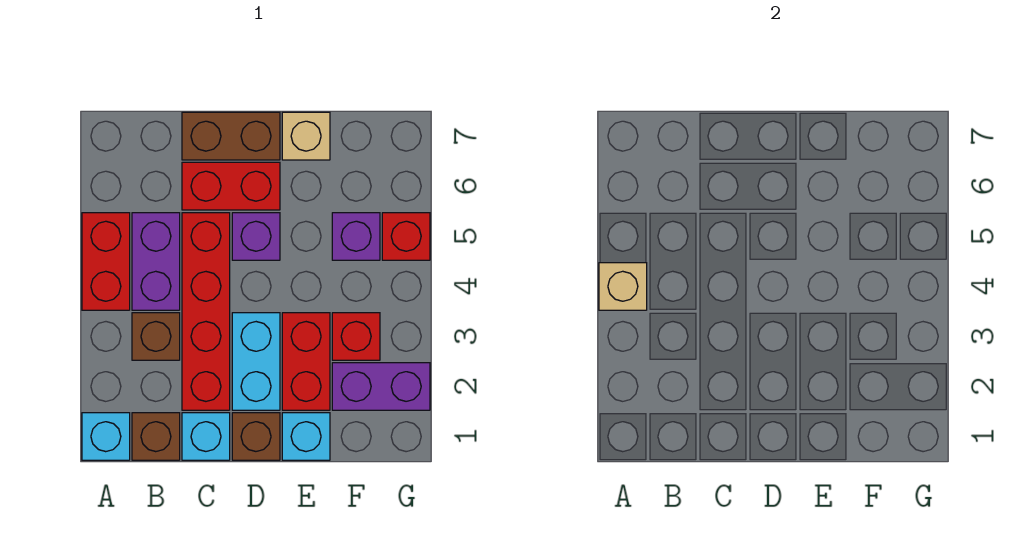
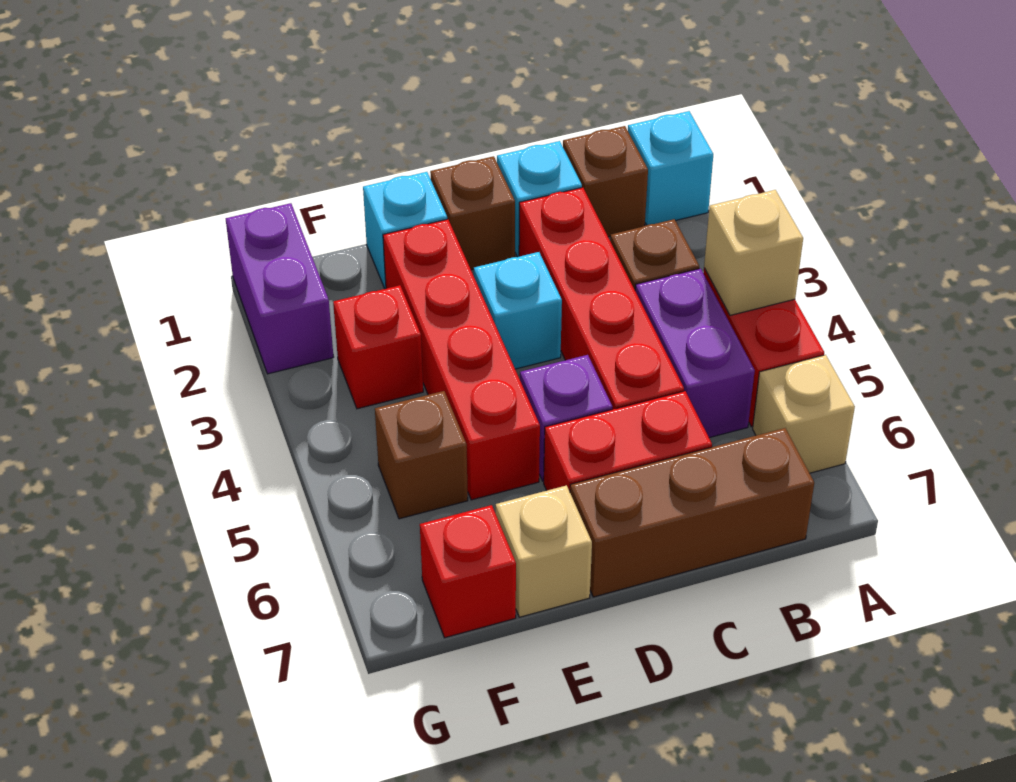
none -> tan brick A6 level 1
brown brick C7:D7 level 1 -> brown brick B7:D7 level 1
cyan brick D2:D3 level 1 -> cyan brick D3 level 1
red brick E2:E3 level 1 -> red brick E2:E5 level 1
purple brick F2:G2 level 1 -> purple brick G1:G2 level 1
purple brick F5 level 1 -> brown brick F5 level 1
red brick G5 level 1 -> red brick F7 level 1

